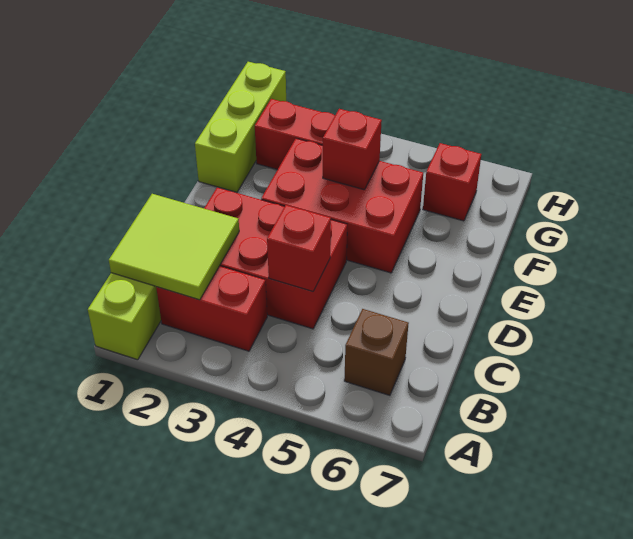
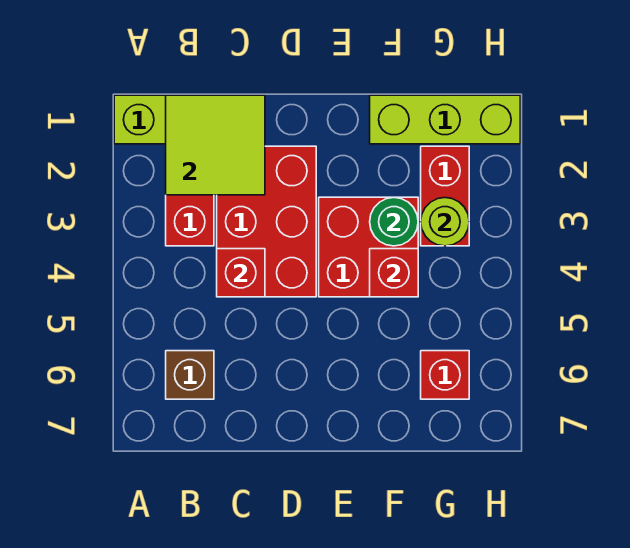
red brick E3:F5 level 1 -> red brick E3:F4 level 1
none -> green round brick F3 level 2
none -> lime round brick G3 level 2

